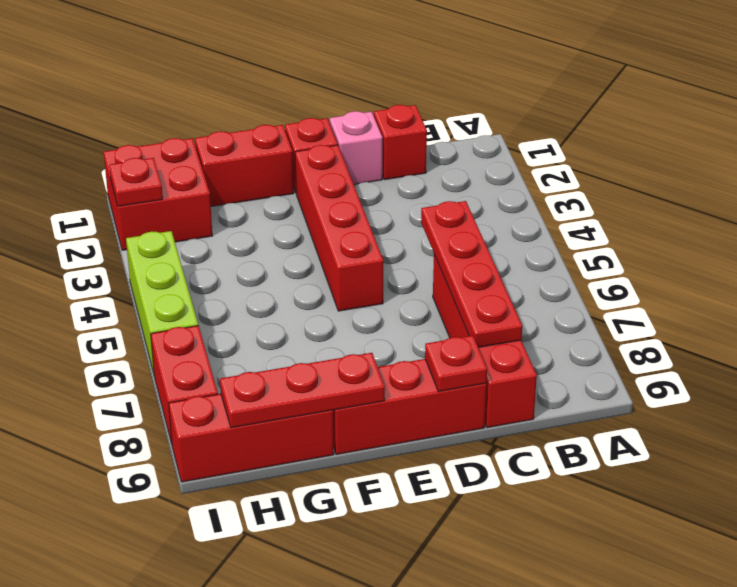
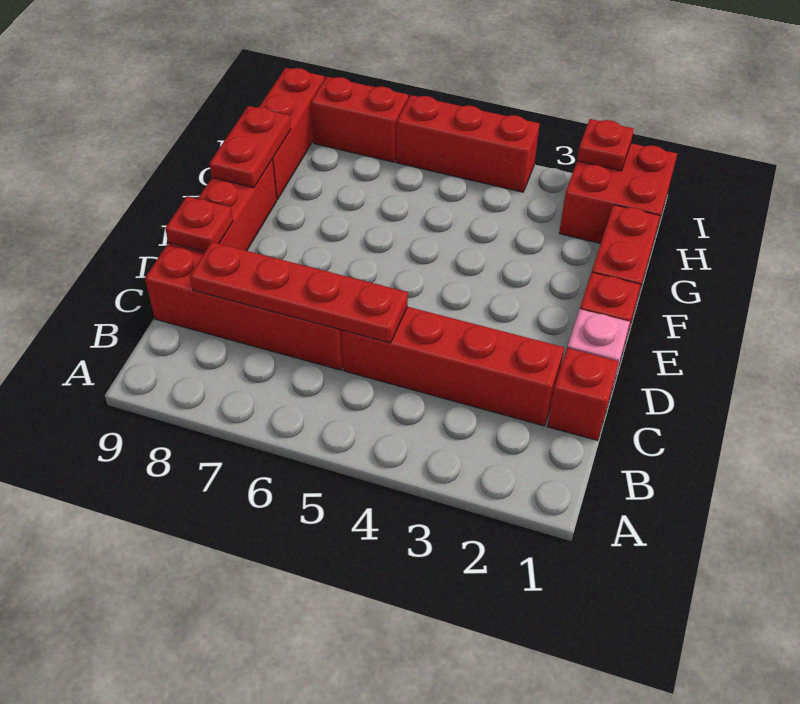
red brick E2:E5 level 1 -> red brick C2:C5 level 1
red plate F9:H9 level 2 -> red plate F9:G9 level 2
lime brick I4:I6 level 1 -> red brick I4:I6 level 1

